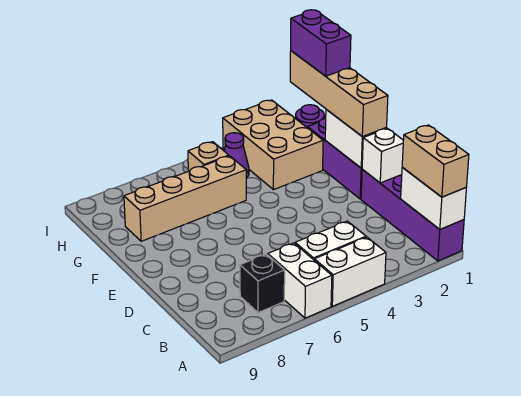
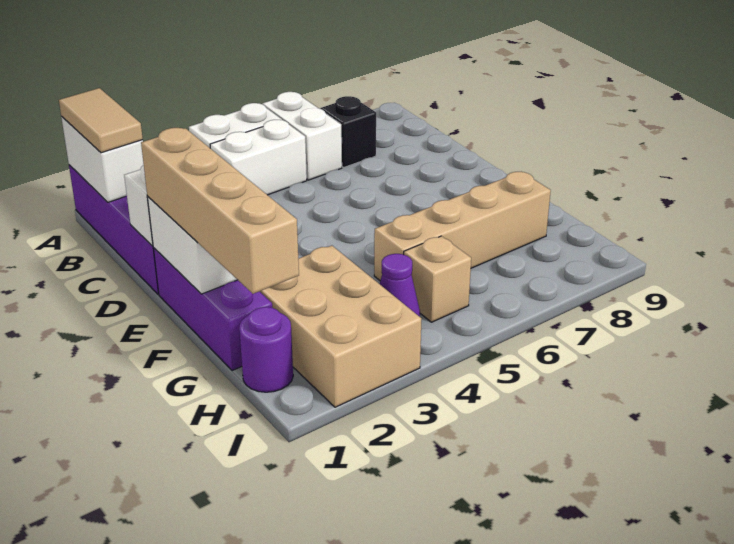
tan brick A1:B1 level 3 -> tan tile A1:B1 level 3
purple brick G1:H1 level 4 -> none

